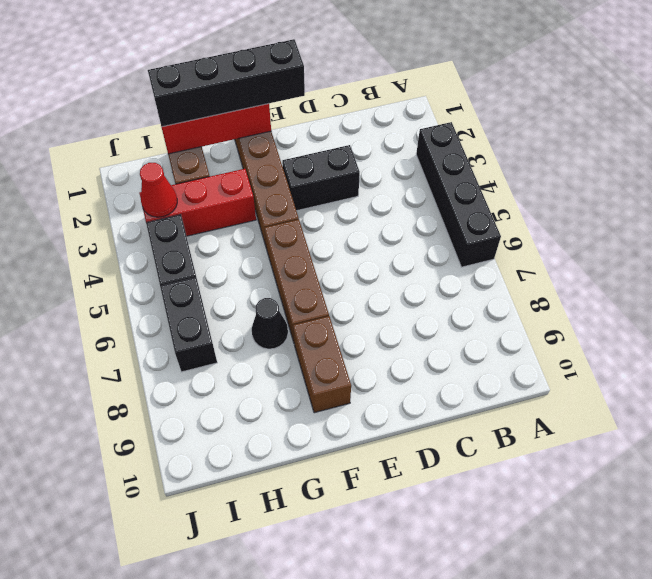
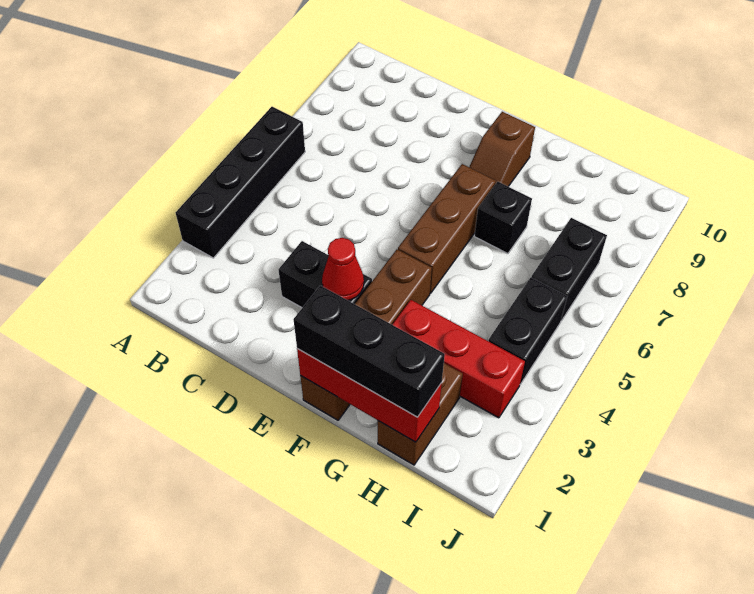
black brick E1:H1 level 3 -> black brick F1:H1 level 3
brown brick F8:F9 level 1 -> brown slope F8:F9 level 1 top 9
black cone G7 level 1 -> black brick G7 level 1
red cone I3 level 2 -> red cone E3 level 2

